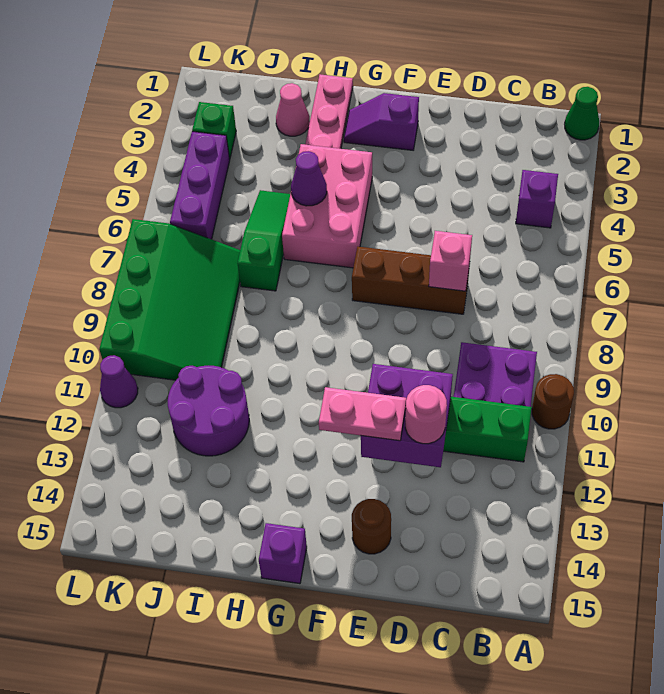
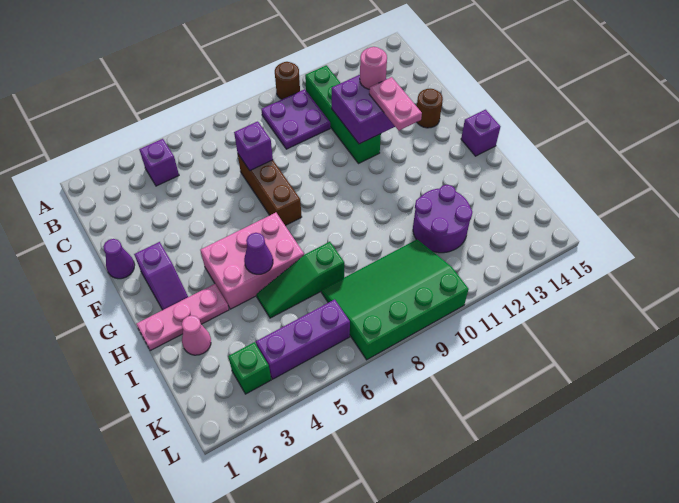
green cone A1 level 1 -> none
pink brick D7 level 2 -> purple brick D7 level 2
purple cone L11 level 1 -> purple cone E1 level 1

